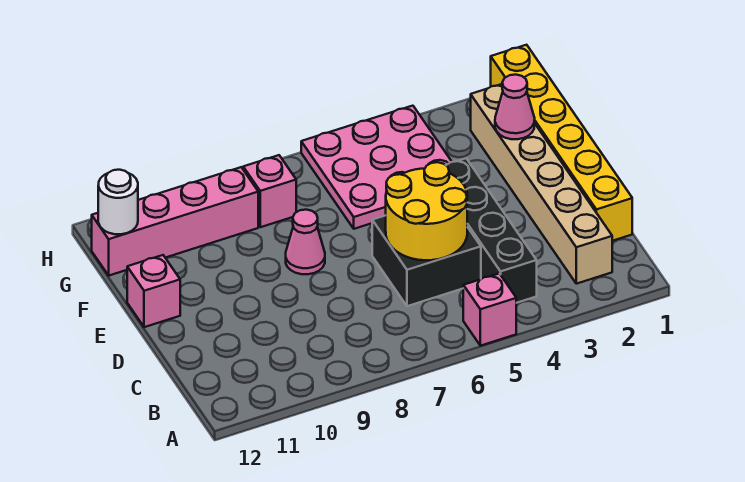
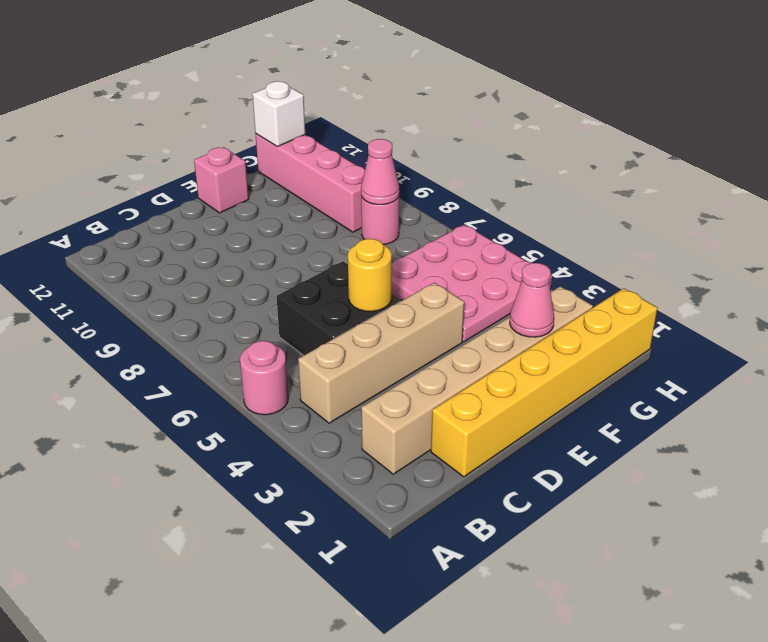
pink brick A5 level 1 -> pink round brick A5 level 1
black brick B4:E4 level 1 -> tan brick B4:E4 level 1
yellow round brick C5:D6 level 2 -> yellow round brick D5 level 2
pink cone E8 level 1 -> pink cone G8 level 2
pink brick G8 level 1 -> pink round brick G8 level 1
white round brick G12 level 2 -> white brick G12 level 2

